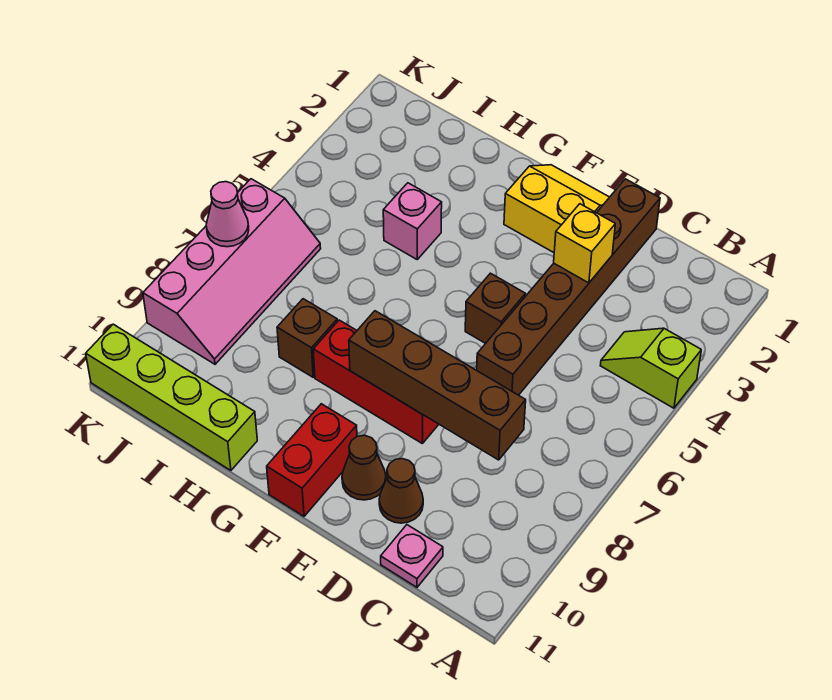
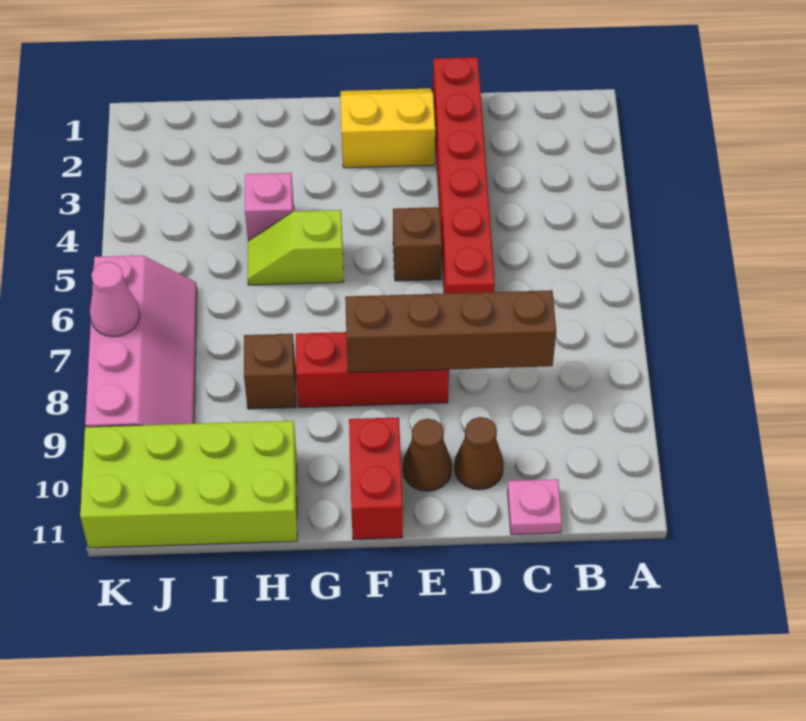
lime slope A4:B4 level 1 top A -> lime slope G5:H5 level 1 top G
brown brick D1:D6 level 1 -> red brick D1:D6 level 1
yellow brick D3 level 2 -> none
lime brick H11:K11 level 1 -> lime brick H10:K11 level 1

